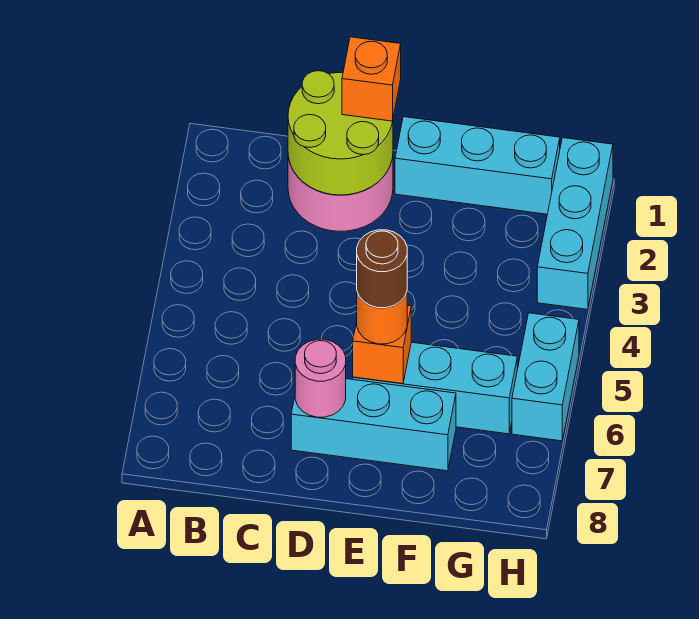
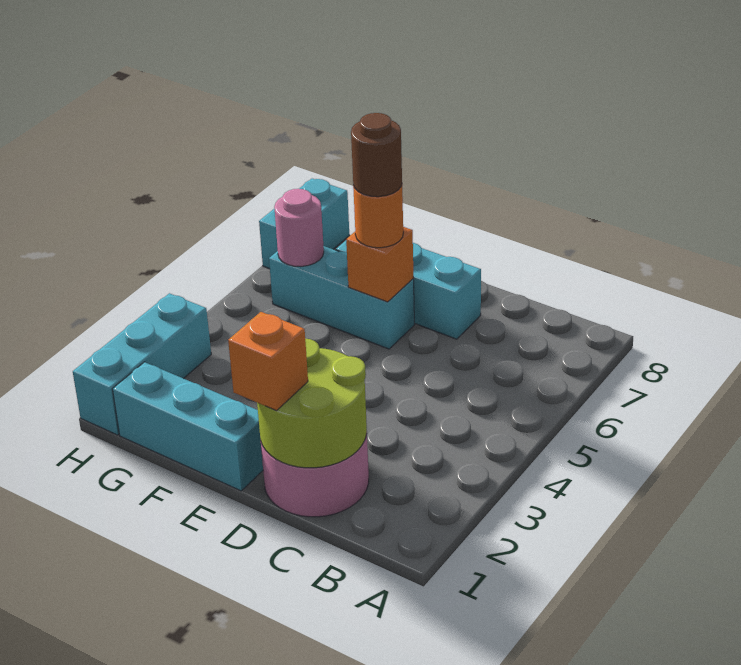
pink round brick D7 level 2 -> pink round brick G6 level 2
cyan brick H5:H6 level 1 -> cyan brick H7:H8 level 1

